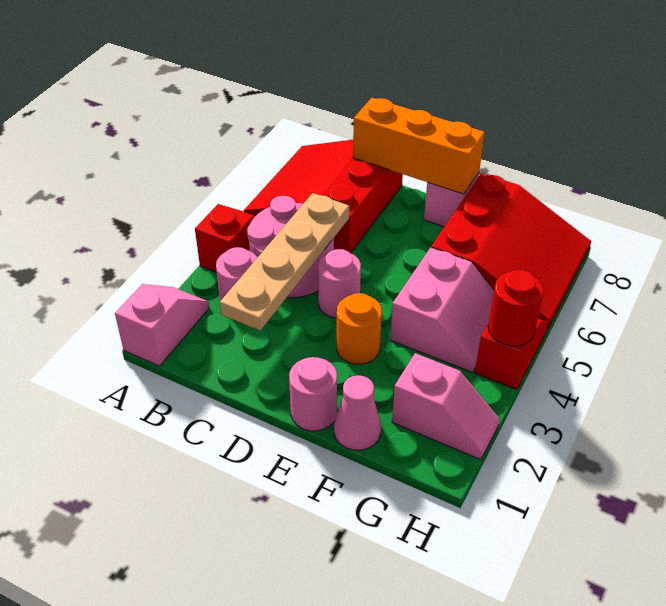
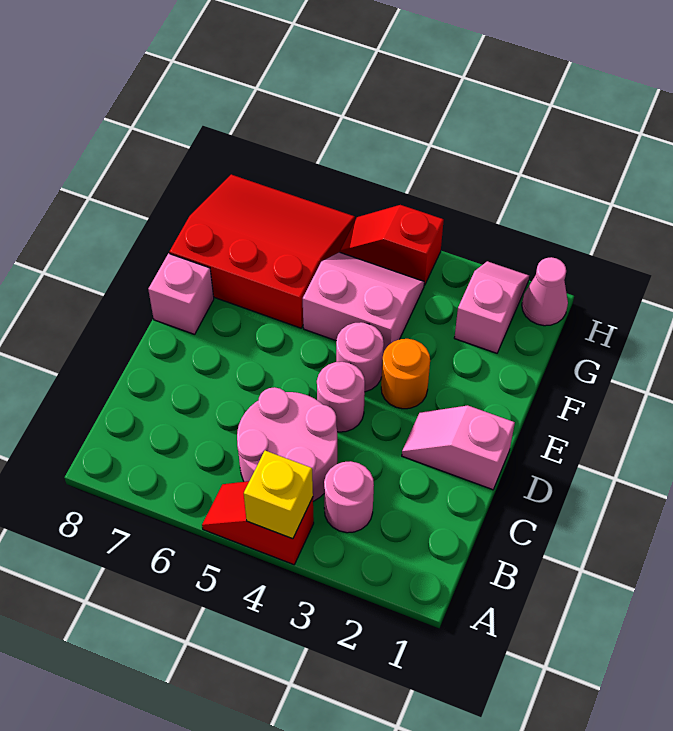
pink slope A1:A2 level 1 top 1 -> pink slope D1:D2 level 1 top 1
none -> yellow brick A4 level 2
red slope A6:C8 level 1 top C -> none
tan plate C2:C5 level 2 -> none
orange brick C8:E8 level 2 -> none
pink round brick E1 level 1 -> pink round brick E4 level 1
pink cone F1 level 1 -> pink cone H1 level 1
red round brick H4 level 2 -> none

